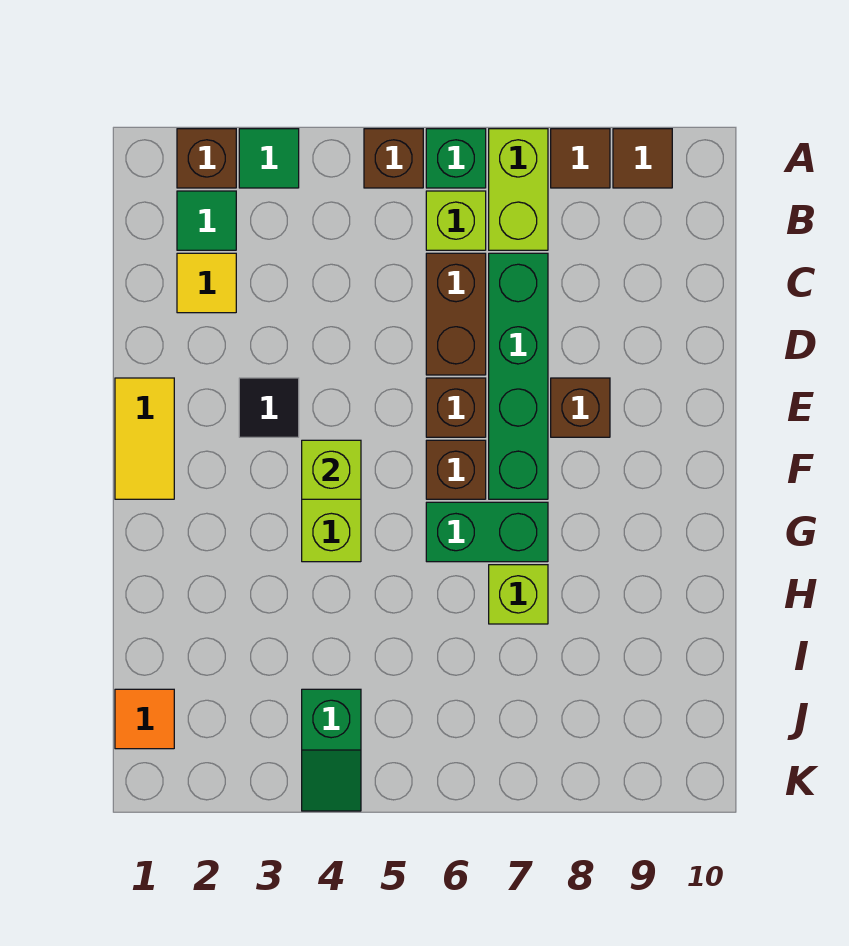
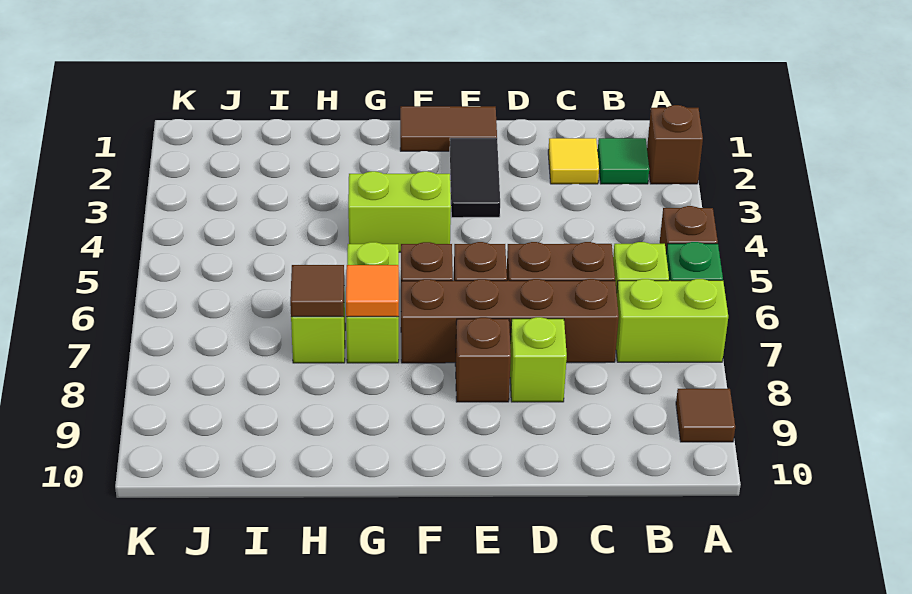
green tile A3 level 1 -> none
brown tile A8 level 1 -> brown tile H7 level 2
green brick C7:F7 level 1 -> brown brick C7:F7 level 1
yellow tile E1:F1 level 1 -> brown tile E1:F1 level 1
black tile E3 level 1 -> black tile E2:E3 level 1
lime brick F4 level 2 -> lime brick D8 level 1
green brick G6:G7 level 1 -> lime brick G6:G7 level 1
orange tile J1 level 1 -> orange tile G7 level 2
green slope J4:K4 level 1 top J -> none

